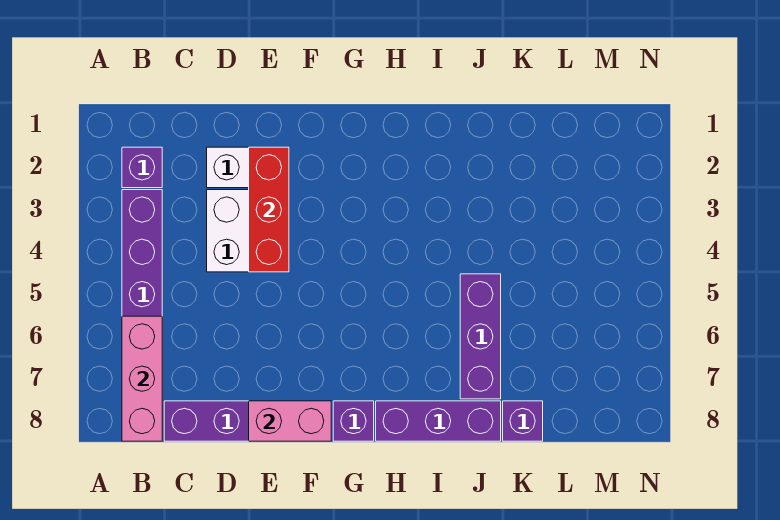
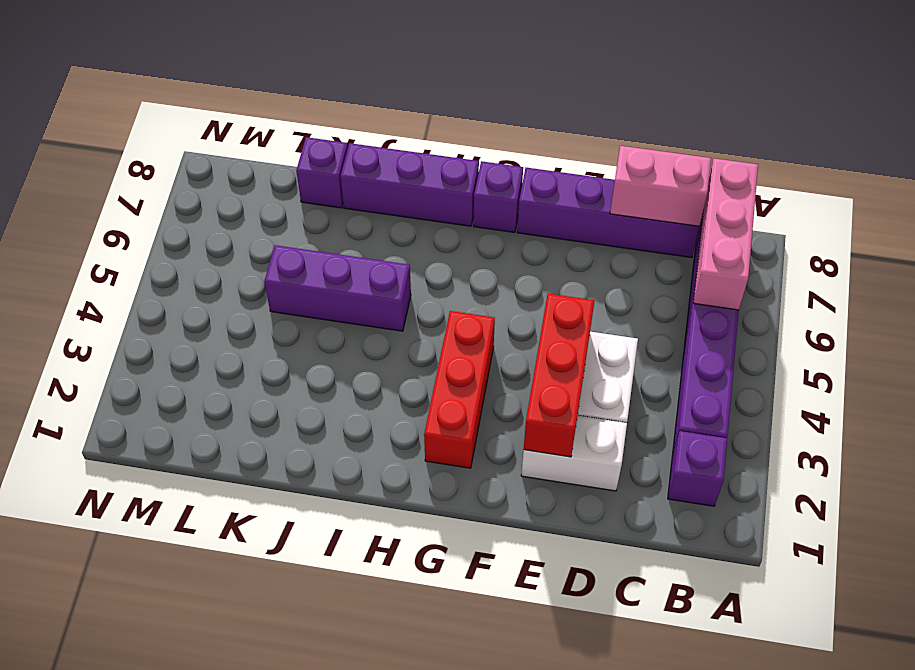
pink brick E8:F8 level 2 -> pink brick C8:D8 level 2
none -> red brick G2:G4 level 1
purple brick J5:J7 level 1 -> purple brick I5:K5 level 1

